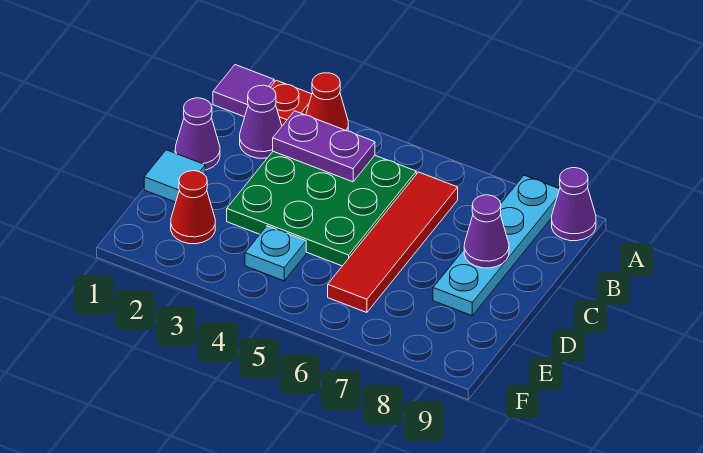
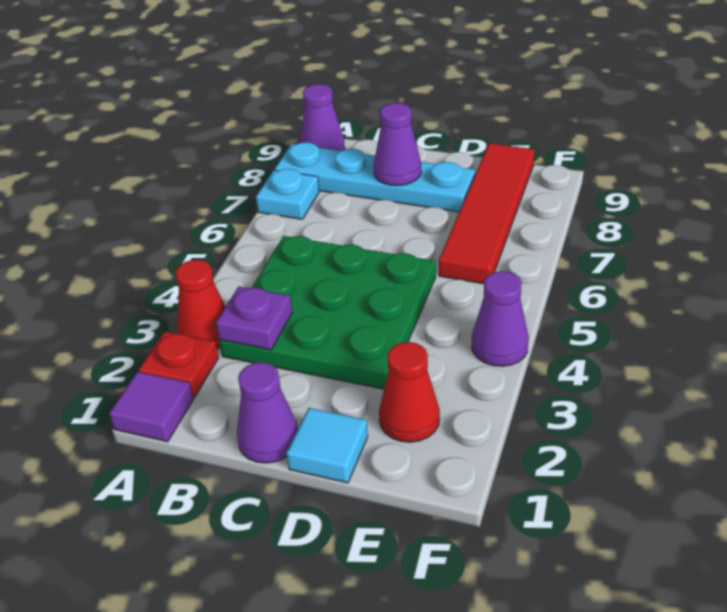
purple cone B2 level 1 -> purple cone F4 level 1
purple plate B3:B4 level 2 -> purple plate B3 level 2
red tile B6:E6 level 1 -> red tile E6:E9 level 1
cyan plate E4 level 1 -> cyan plate A7 level 1

